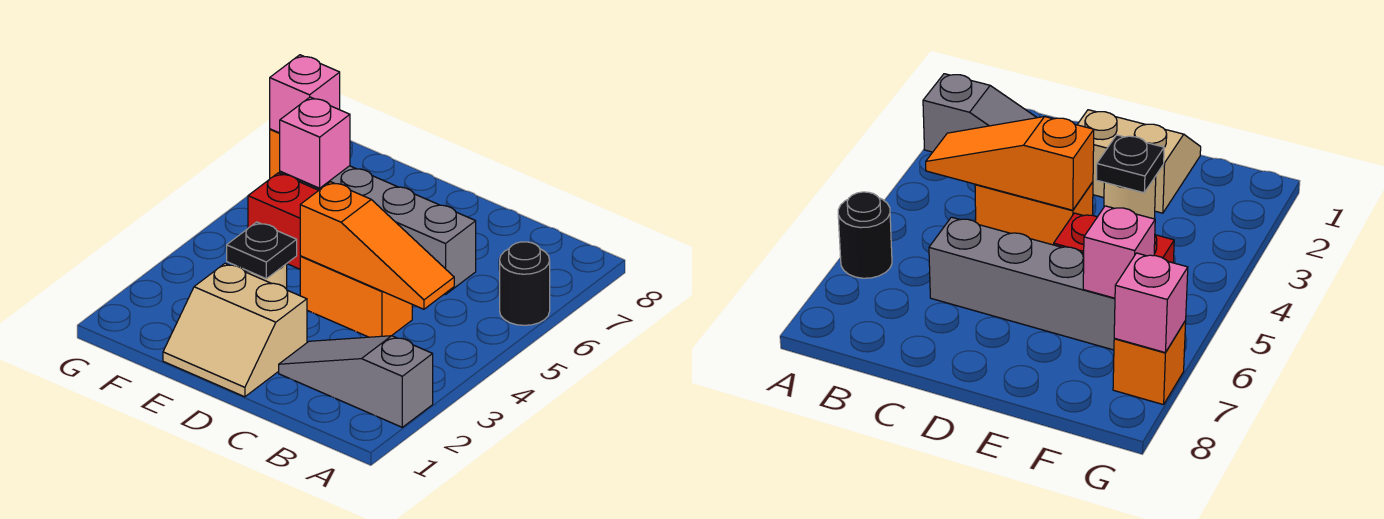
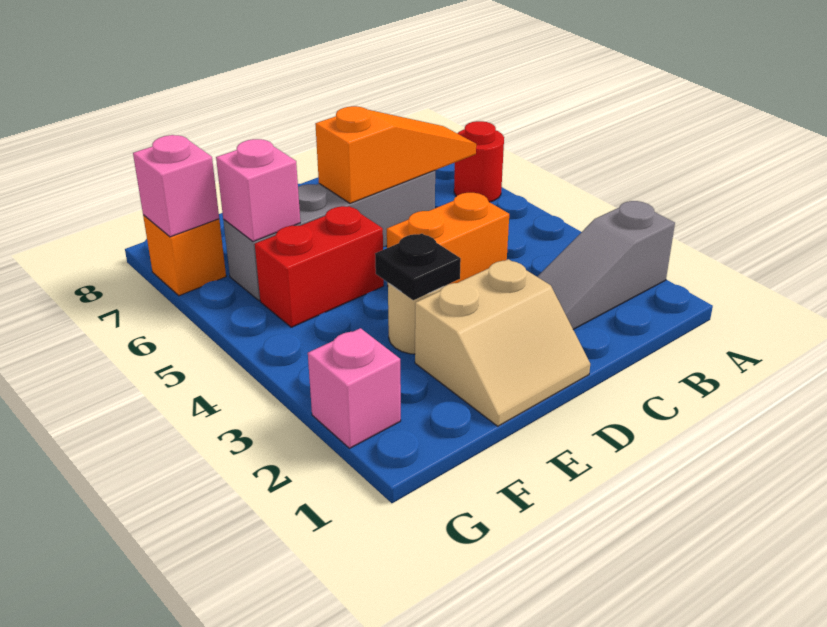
black round brick A6 level 1 -> red round brick A6 level 1
orange slope B4:D4 level 2 top D -> orange slope B6:D6 level 2 top D
none -> pink brick G2 level 1

